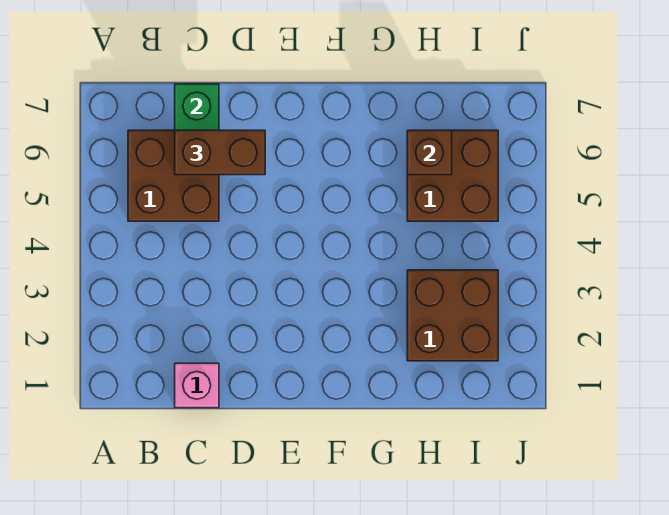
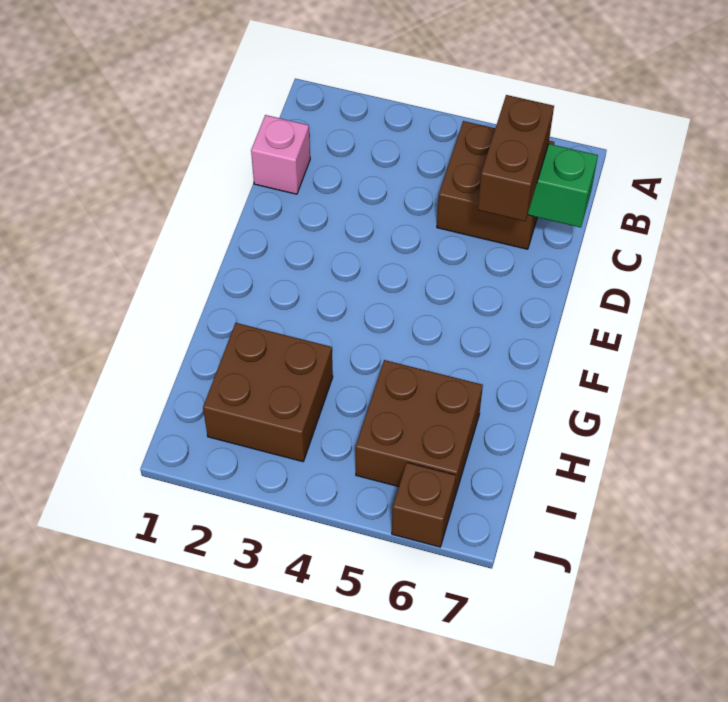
brown brick H6 level 2 -> brown brick J6 level 1

